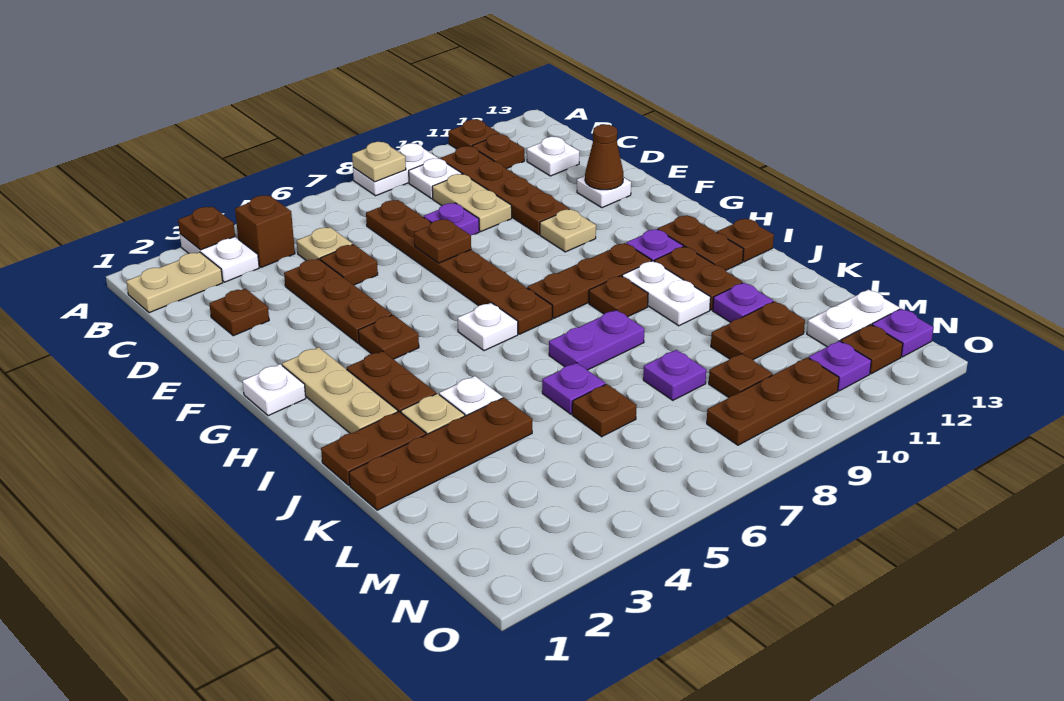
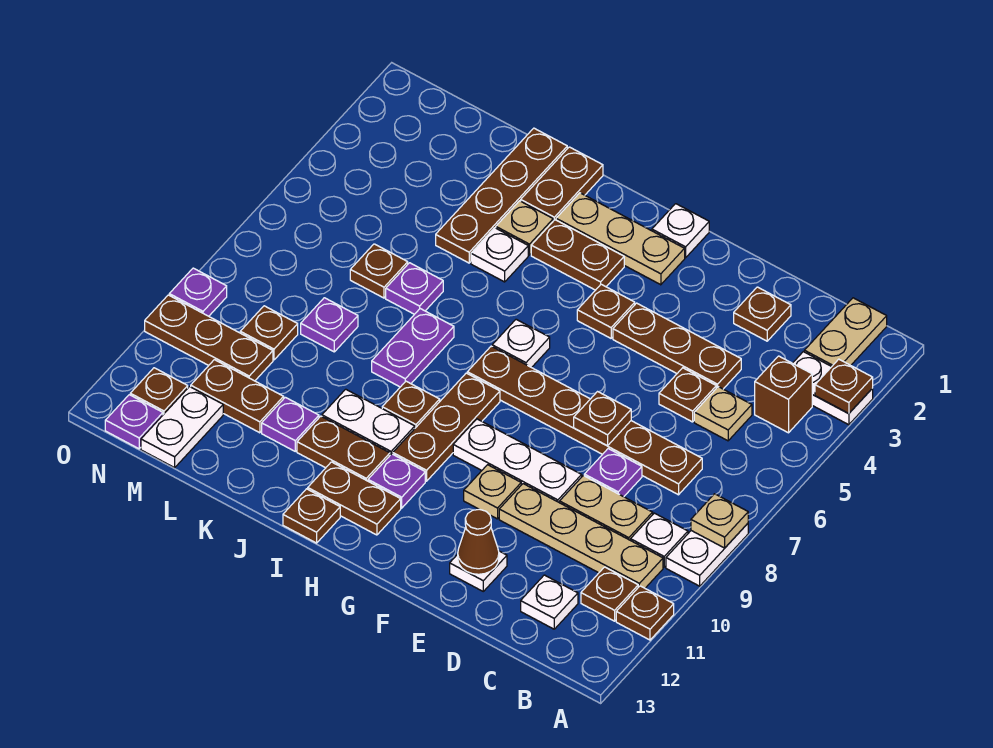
brown plate B10:E10 level 1 -> tan plate B10:E10 level 1
none -> white plate E9:G9 level 1
brown plate L10:L11 level 1 -> brown plate L11:M11 level 1
brown plate N8:N10 level 1 -> brown plate M10:O10 level 1
purple plate N11 level 1 -> purple plate O9 level 1

